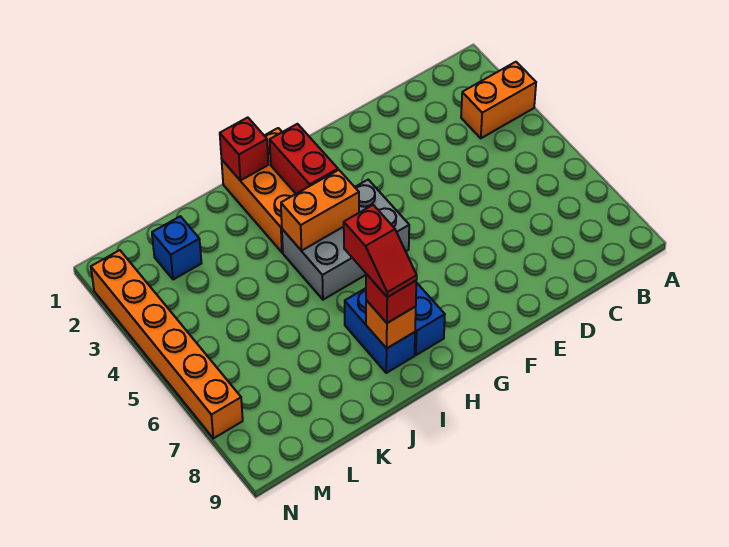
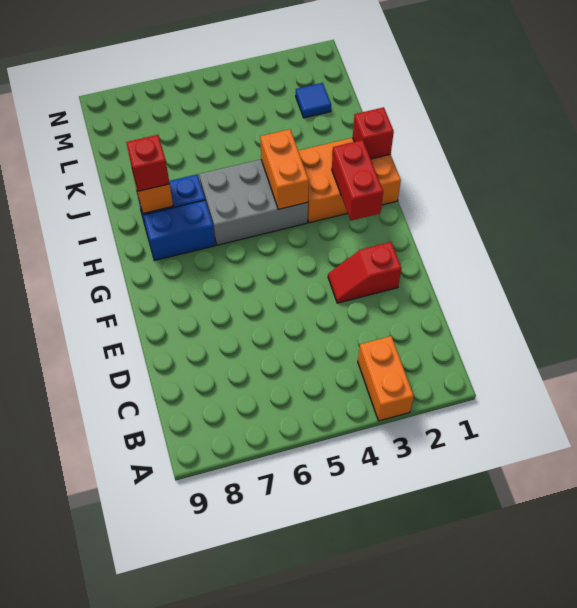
grey brick G4:I5 level 1 -> grey brick H4:I6 level 1
red brick H2:H3 level 2 -> red brick G2:H2 level 2
red slope I7:I8 level 4 top 7 -> red slope E2:E3 level 1 top 2
blue brick L2 level 1 -> blue tile L2 level 1
orange brick N2:N7 level 1 -> none

